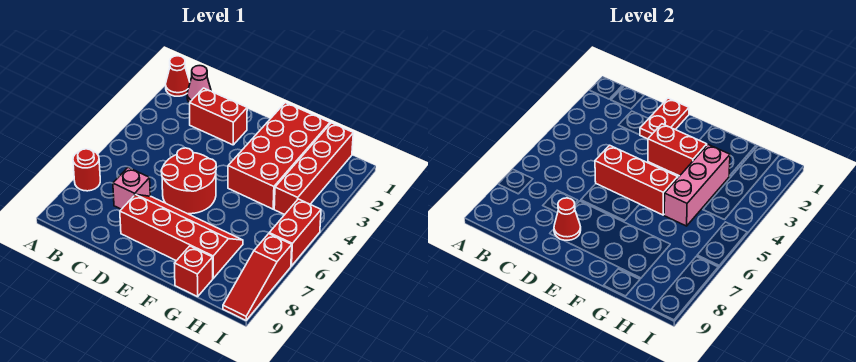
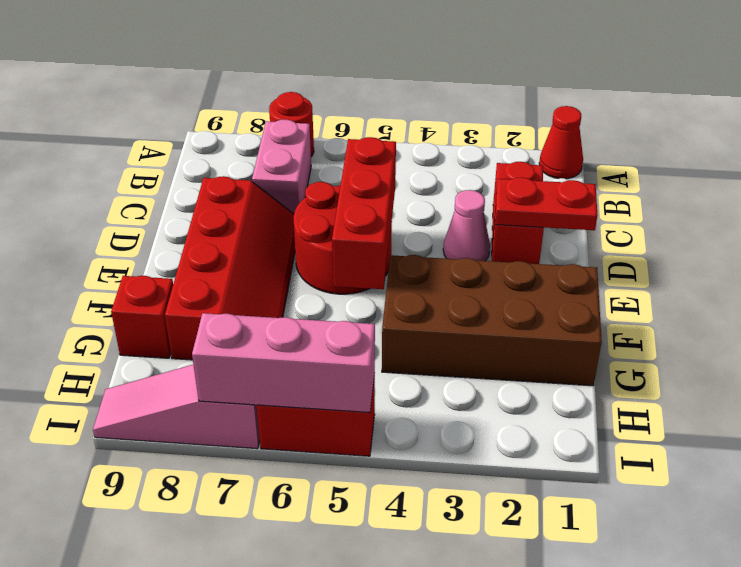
pink cone B1 level 1 -> pink cone D3 level 1
pink brick C7 level 1 -> pink brick B7:C7 level 1
red cone D8 level 2 -> none
red brick E3:F3 level 2 -> none
red brick F1:G4 level 1 -> brown brick F1:G4 level 1
pink brick G3:G5 level 2 -> pink brick I5:I7 level 2
red brick H1:H4 level 1 -> none
red slope I7:I9 level 1 top 7 -> pink slope I7:I9 level 1 top 7

